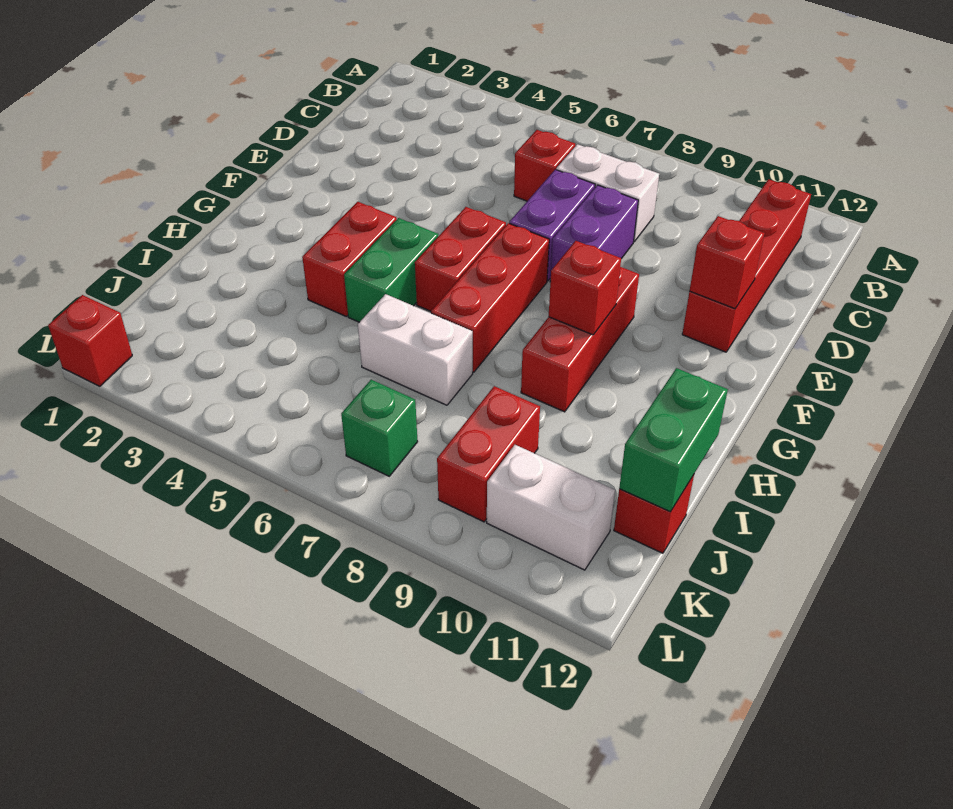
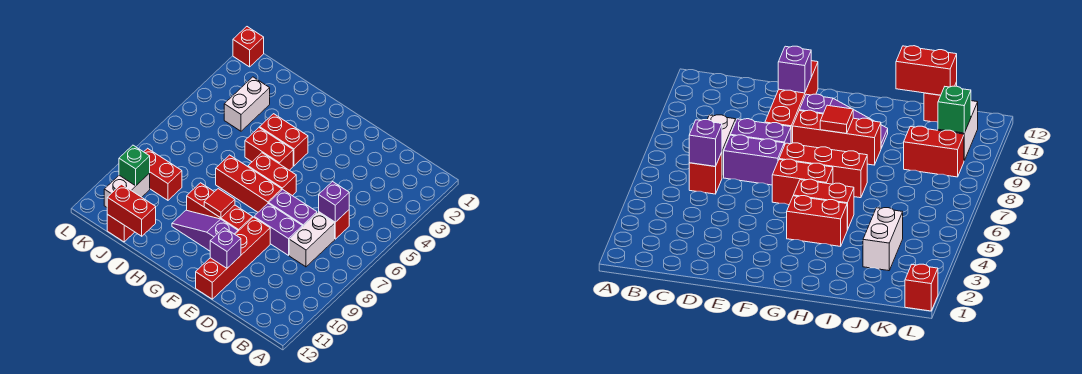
red brick B11:E11 level 1 -> red brick E9:E12 level 1
none -> purple brick C6 level 2
red brick E11 level 2 -> purple brick E11 level 2
none -> purple slope F10:H10 level 1 top F
green brick G5:H5 level 1 -> red brick G5:H5 level 1
red brick G9 level 2 -> red tile G9 level 2
white brick I6:I7 level 1 -> white brick J3:J4 level 1
green brick I12:J12 level 2 -> red brick I12:J12 level 2
green brick K7 level 1 -> green brick K10 level 2

